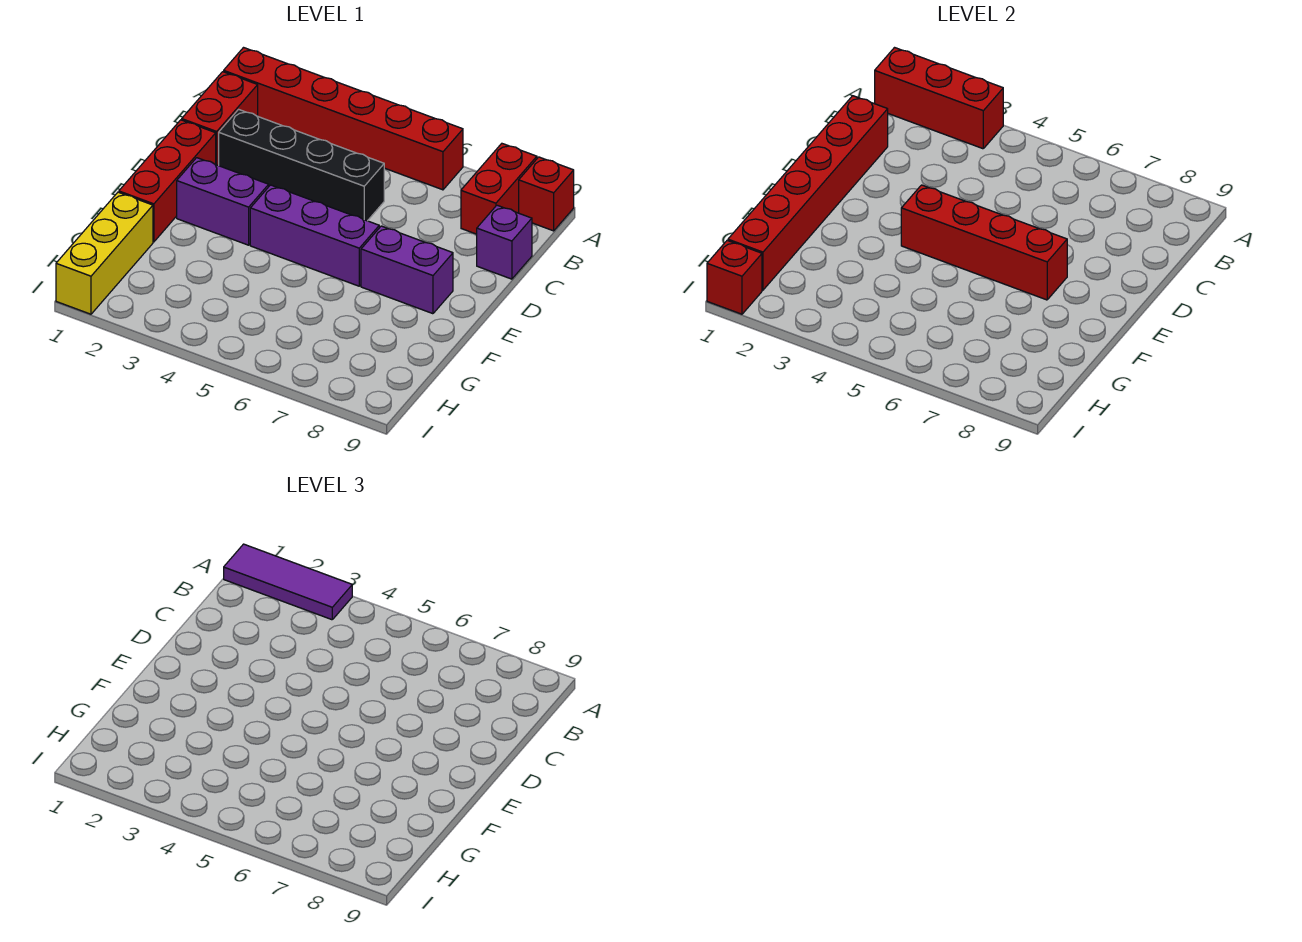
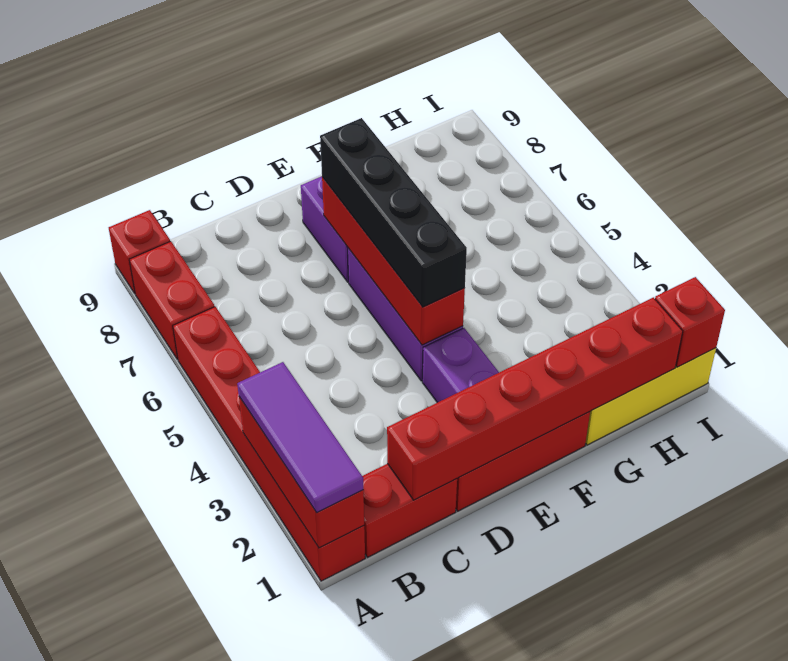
red brick A8:B8 level 1 -> red brick A7:A8 level 1
black brick C2:C5 level 1 -> black brick E4:E7 level 3
purple brick C9 level 1 -> none

